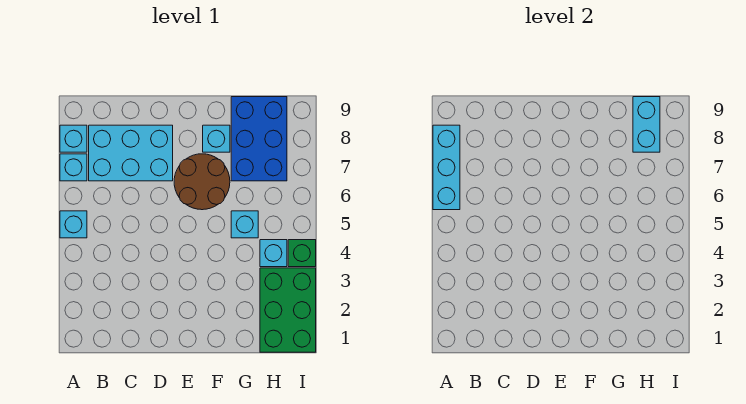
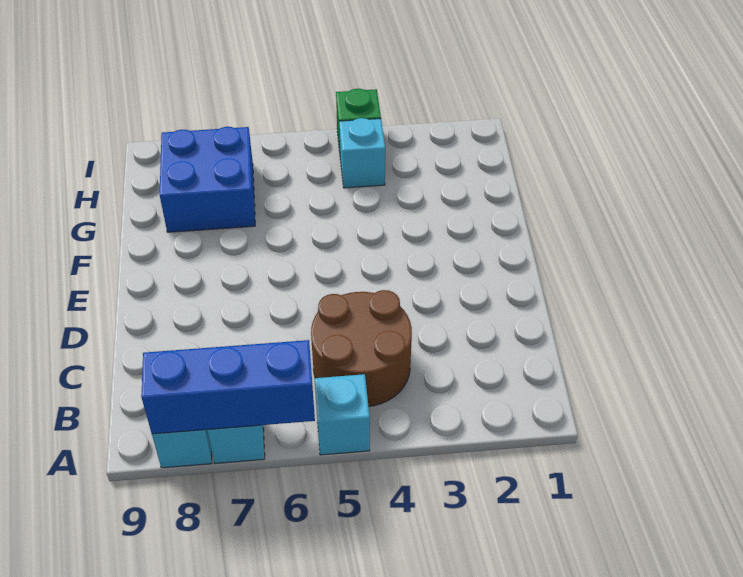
cyan brick A6:A8 level 2 -> blue brick A6:A8 level 2
cyan brick B7:D8 level 1 -> none
brown round brick E6:F7 level 1 -> brown round brick B4:C5 level 1
cyan brick F8 level 1 -> none
cyan brick G5 level 1 -> none
blue brick G7:H9 level 1 -> blue brick G7:H8 level 1
green brick H1:I3 level 1 -> none
cyan brick H8:H9 level 2 -> none

